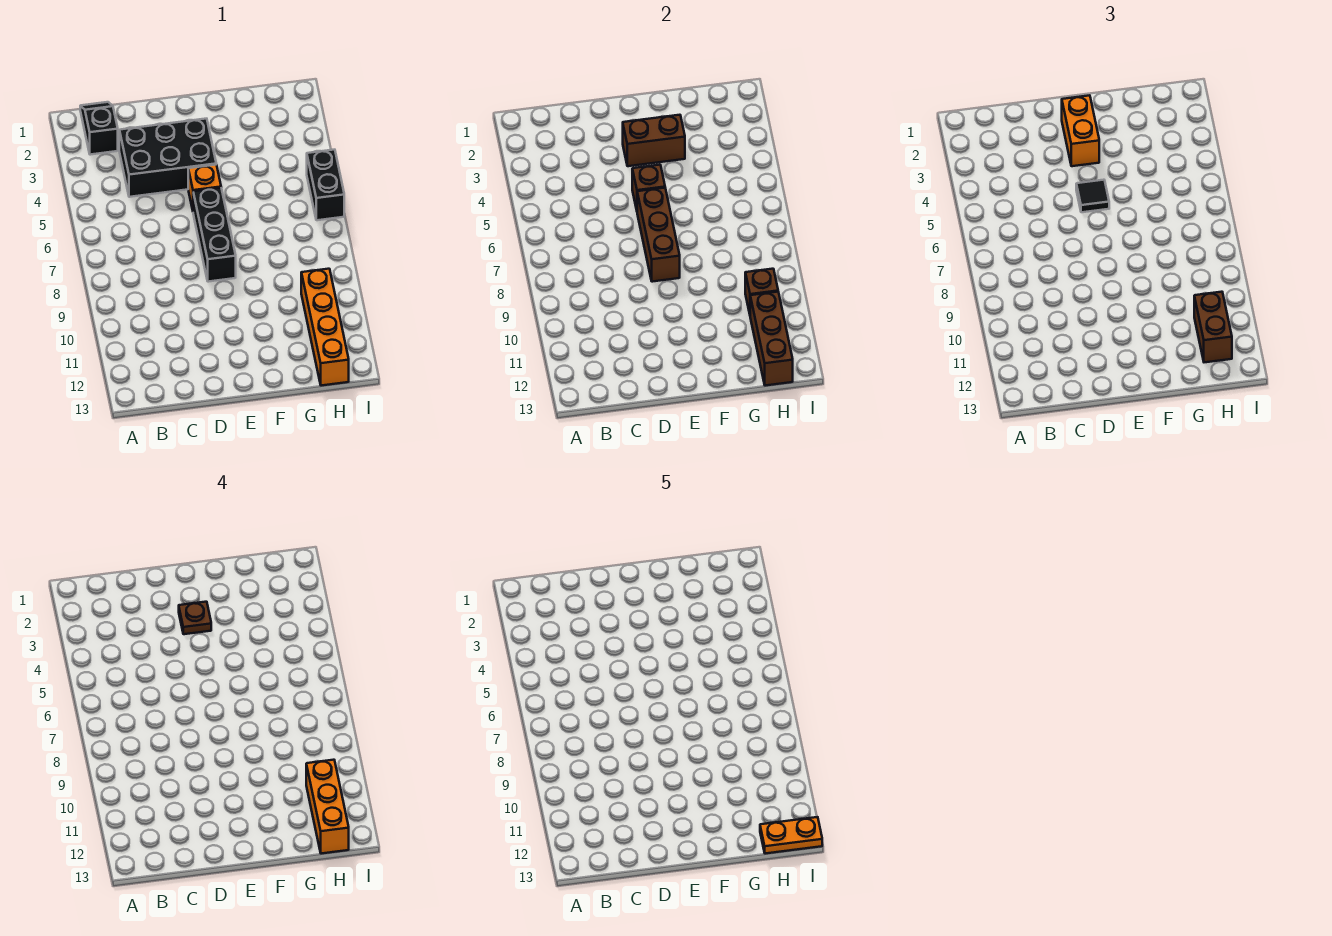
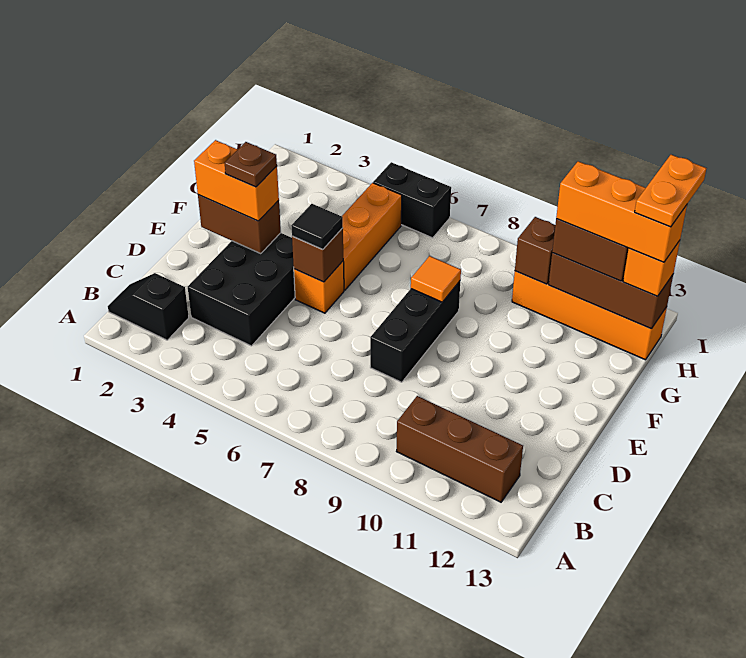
brown brick E3:F3 level 2 -> brown brick E2:E3 level 2
black brick E6:E8 level 1 -> black brick D8:F8 level 1
brown brick E6:E8 level 2 -> brown brick B10:B12 level 1
none -> orange brick F5:H5 level 1
none -> orange tile F8 level 2
none -> orange brick H13 level 3

